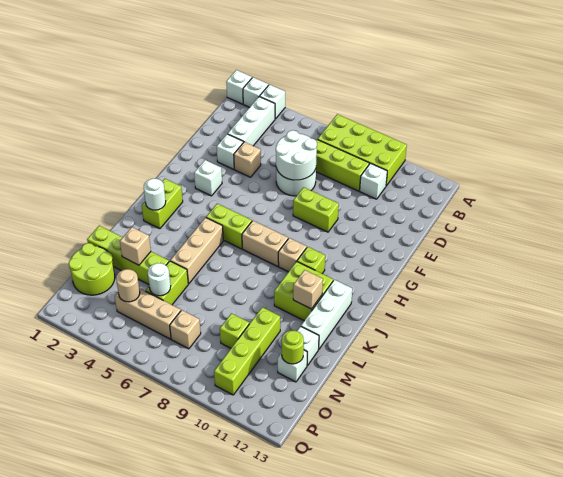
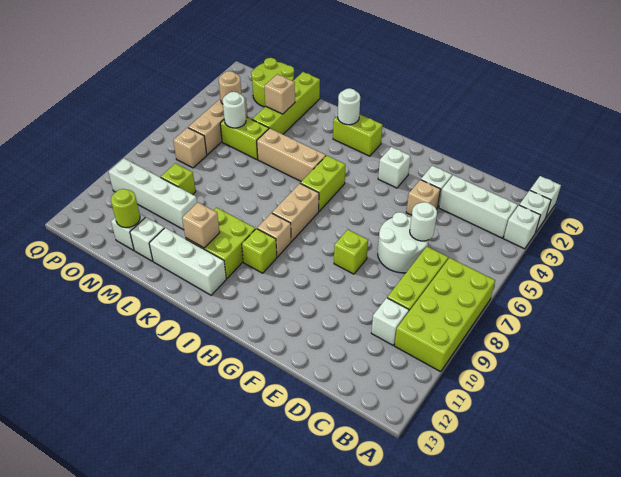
white round brick D6:E7 level 2 -> white round brick D6 level 2
lime brick F8:F9 level 1 -> lime brick F8 level 1
lime brick M10:P10 level 1 -> white brick M10:P10 level 1

